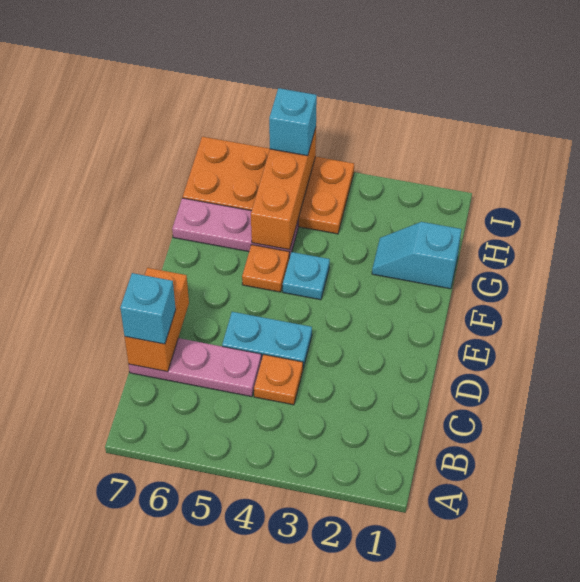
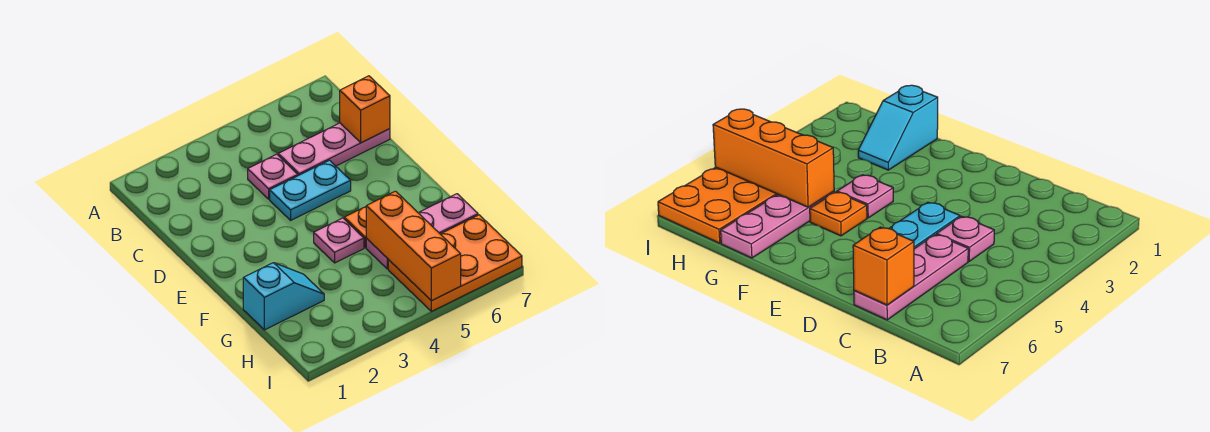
orange plate C4 level 1 -> pink plate C4 level 1
orange brick C7:D7 level 2 -> orange brick C7 level 2
cyan brick C7 level 3 -> none
cyan plate F4 level 1 -> pink plate F4 level 1
orange plate H4:I7 level 1 -> orange plate H5:I7 level 1
cyan brick I5 level 3 -> none

